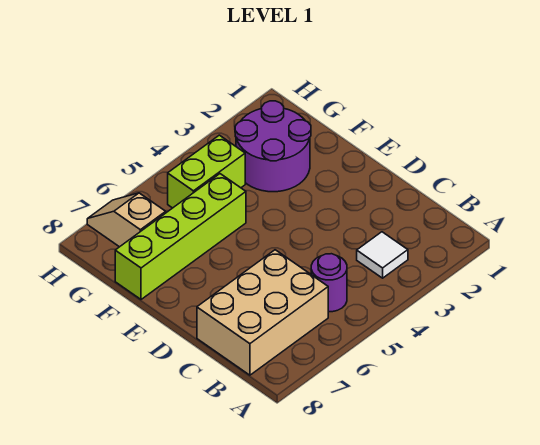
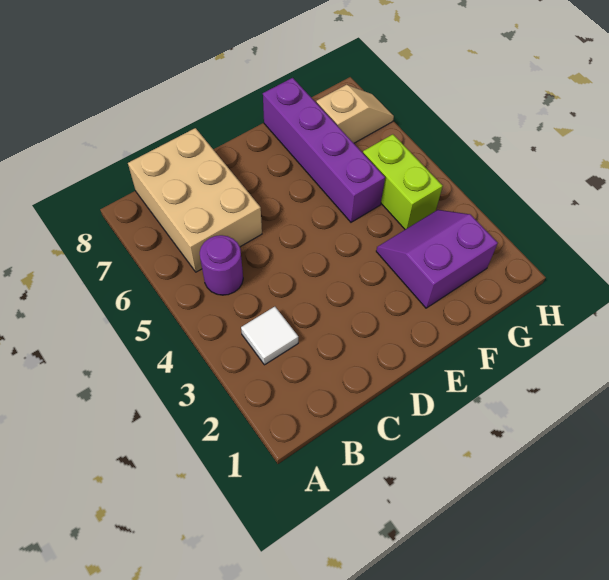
purple round brick F2:G3 level 1 -> purple slope F2:G3 level 1 top 2
lime brick F5:F8 level 1 -> purple brick F5:F8 level 1

